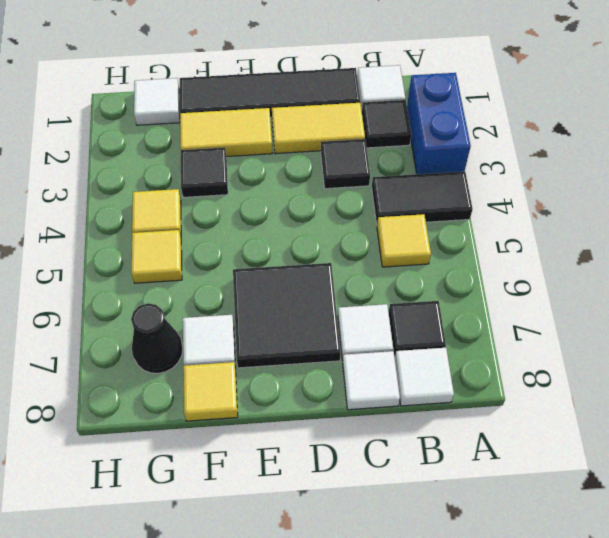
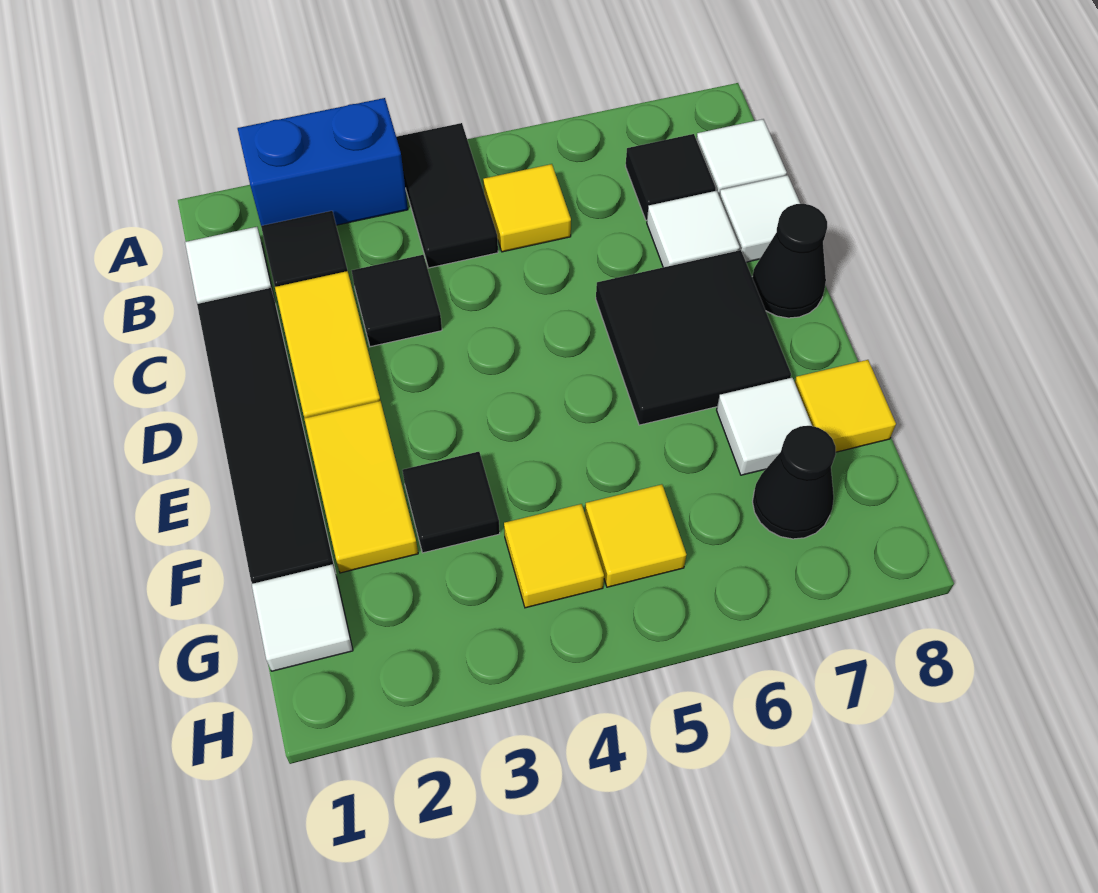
none -> black cone D8 level 1

